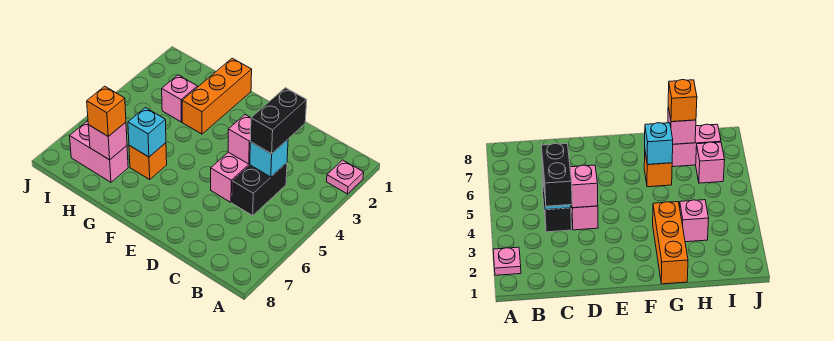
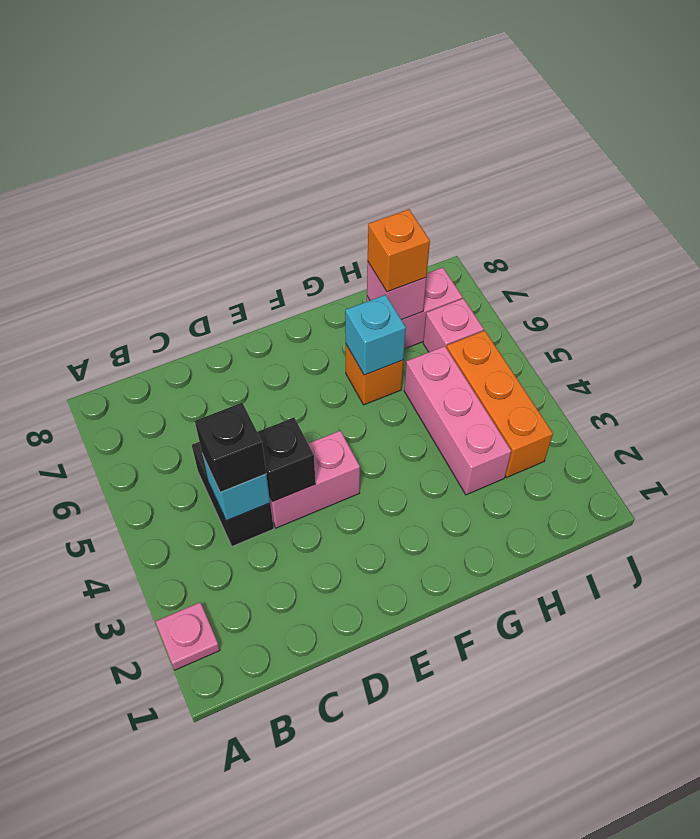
black brick C3:C4 level 3 -> black brick C4 level 3
pink brick D4:D5 level 1 -> pink brick D4:E4 level 1
pink brick D4 level 2 -> black brick D4 level 2
orange brick G1:G3 level 1 -> orange brick I3:I5 level 1
pink brick H3 level 1 -> pink brick H3:H5 level 1

